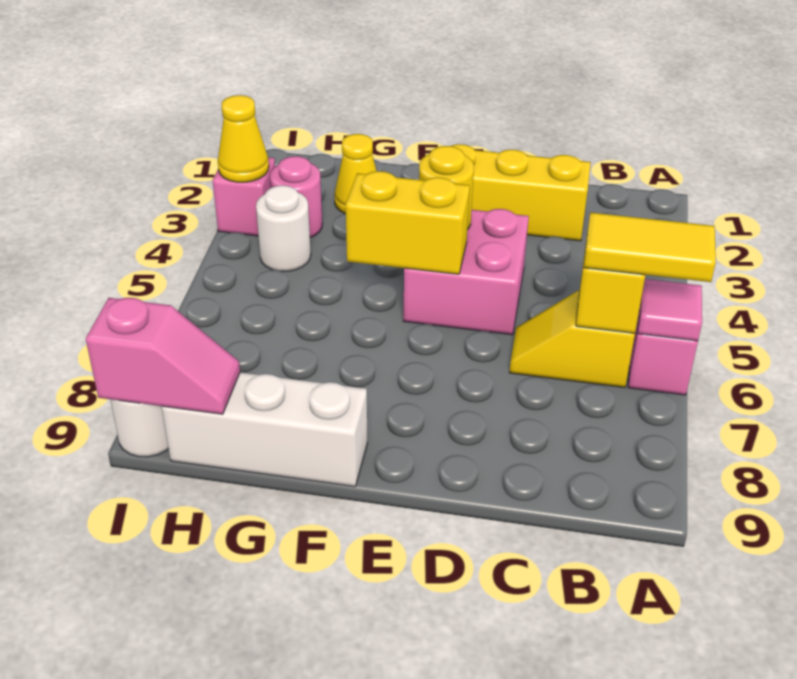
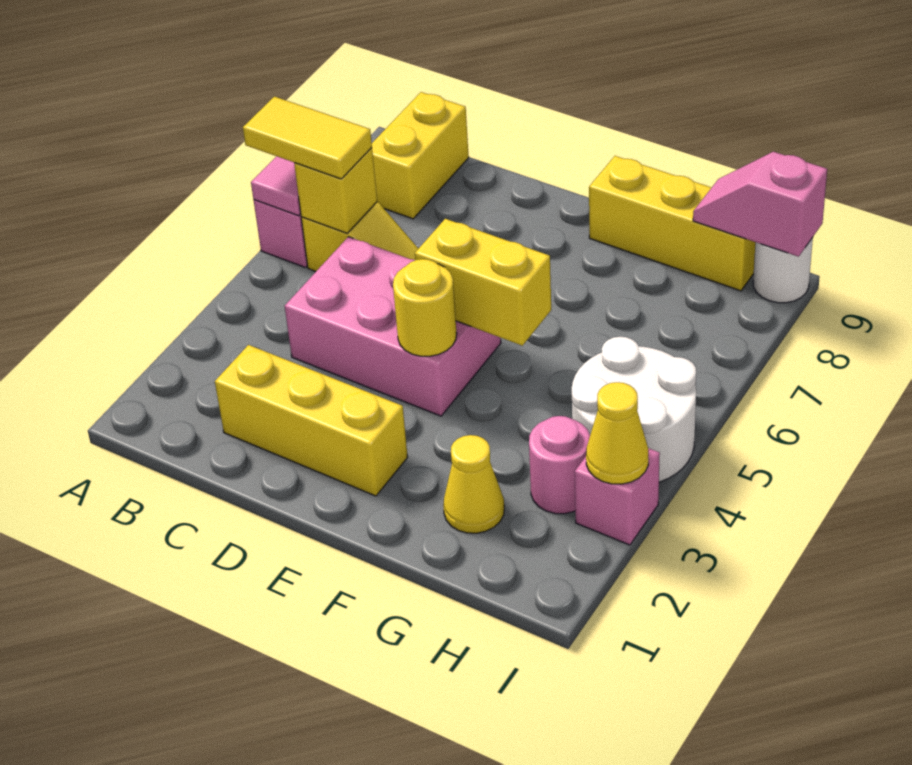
none -> yellow brick B8:B9 level 1
pink brick D4:E5 level 1 -> pink brick C4:E5 level 1
white brick F9:H9 level 1 -> yellow brick F9:H9 level 1
white round brick H4 level 1 -> white round brick H4:I5 level 1

